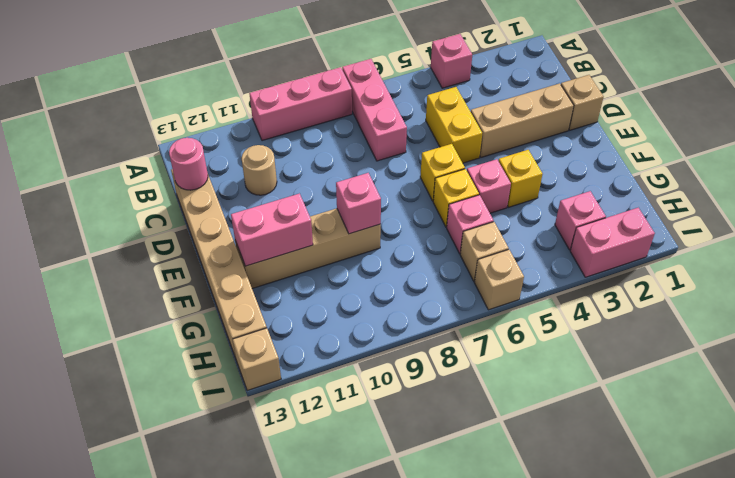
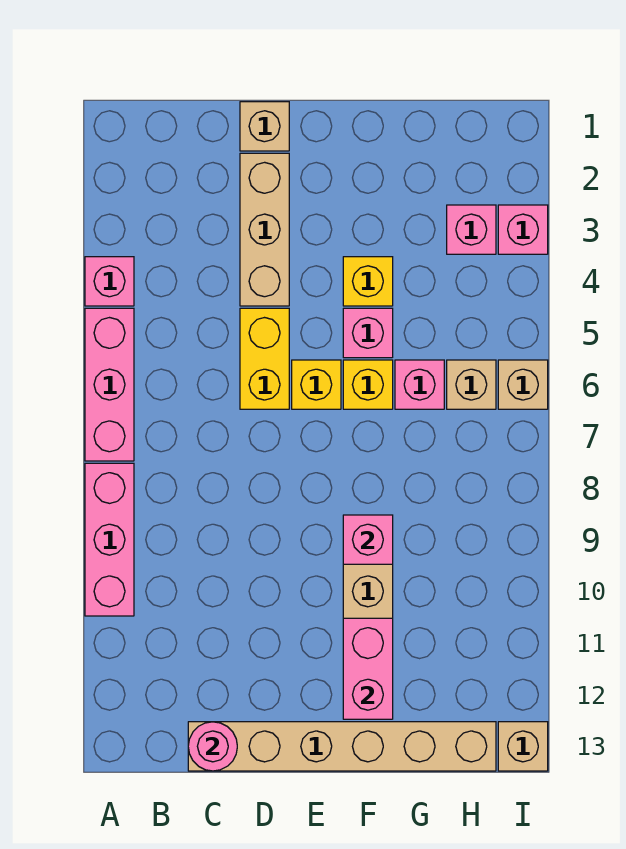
pink brick A7:C7 level 1 -> pink brick A5:A7 level 1
yellow brick C5:D5 level 1 -> yellow brick D5:D6 level 1
tan round brick C11 level 1 -> none
pink brick I2:I3 level 1 -> pink brick I3 level 1

